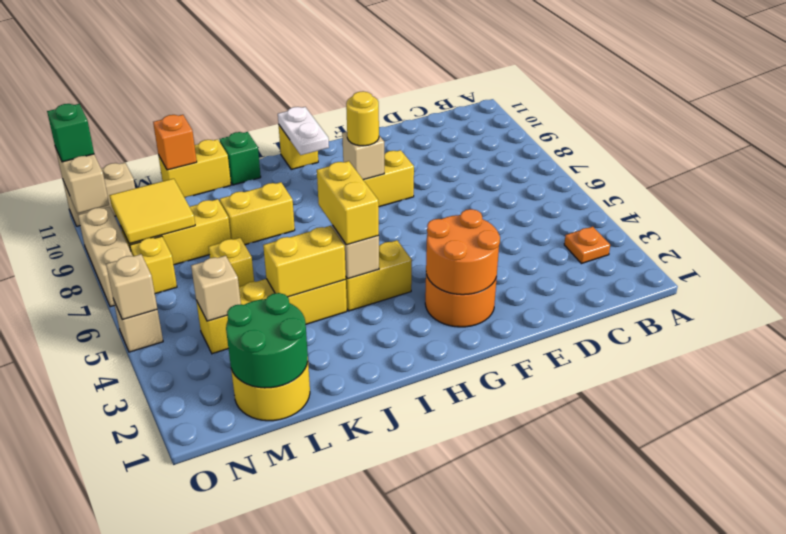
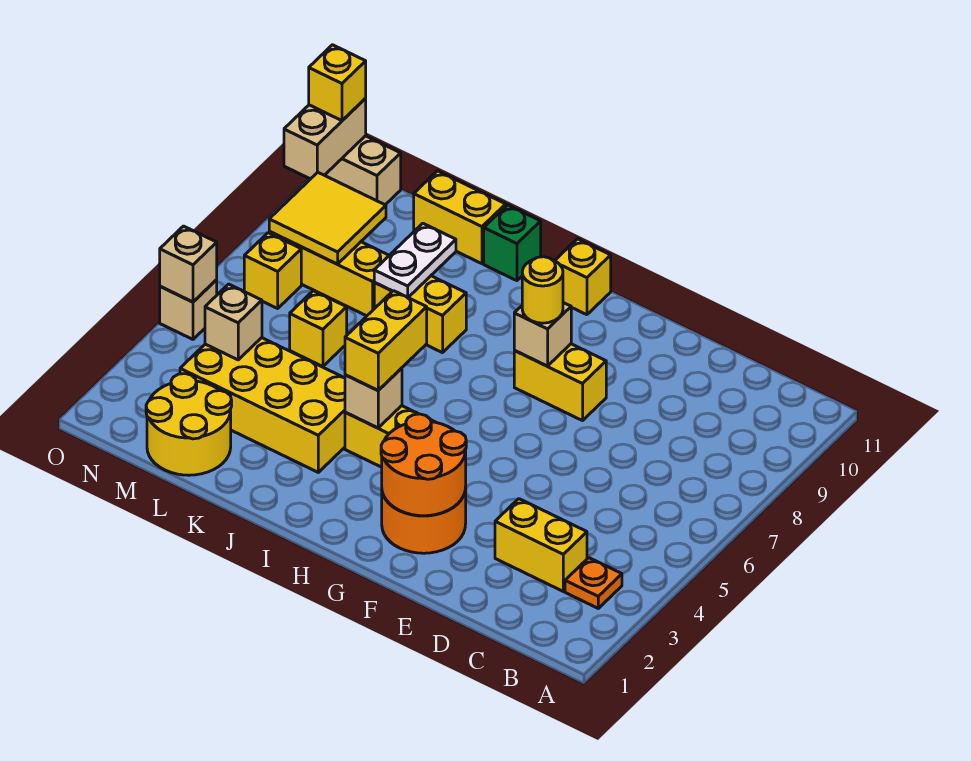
white plate H10:H11 level 2 -> white plate K8:K9 level 2
yellow brick J4:M4 level 1 -> yellow brick J3:M4 level 1
yellow brick J4:K4 level 2 -> yellow brick C3:D3 level 1
green round brick L1:M2 level 2 -> none
orange brick L11 level 2 -> none
tan brick O7:O9 level 1 -> none
green brick O11 level 3 -> yellow brick O11 level 3

